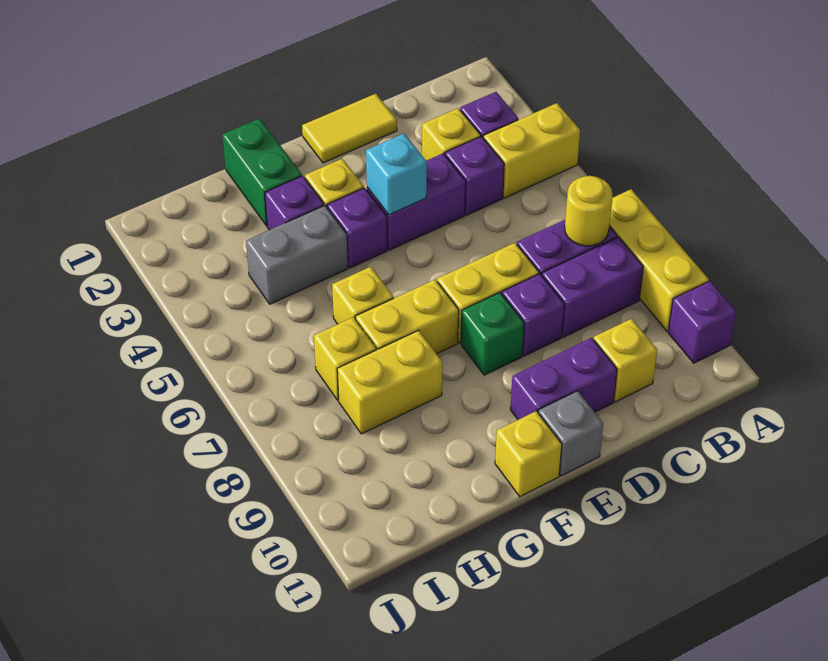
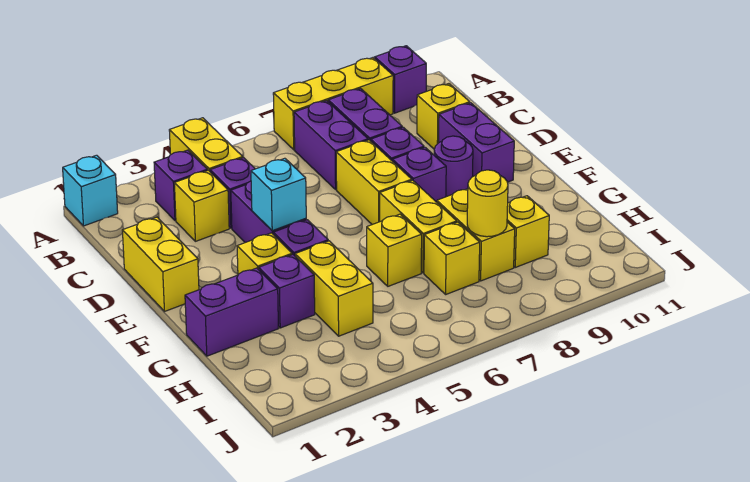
none -> cyan brick A1 level 1
yellow round brick B7 level 2 -> yellow round brick H8 level 2
yellow tile D1:E1 level 1 -> yellow brick D1:E1 level 1
green brick E8 level 1 -> purple brick E8 level 1
none -> purple round brick E9 level 1
grey brick E11 level 1 -> none
yellow brick F11 level 1 -> yellow brick H9 level 1
green brick G1:G2 level 1 -> purple brick G1:G2 level 1
grey brick G4:H4 level 1 -> yellow brick G4:H4 level 1

